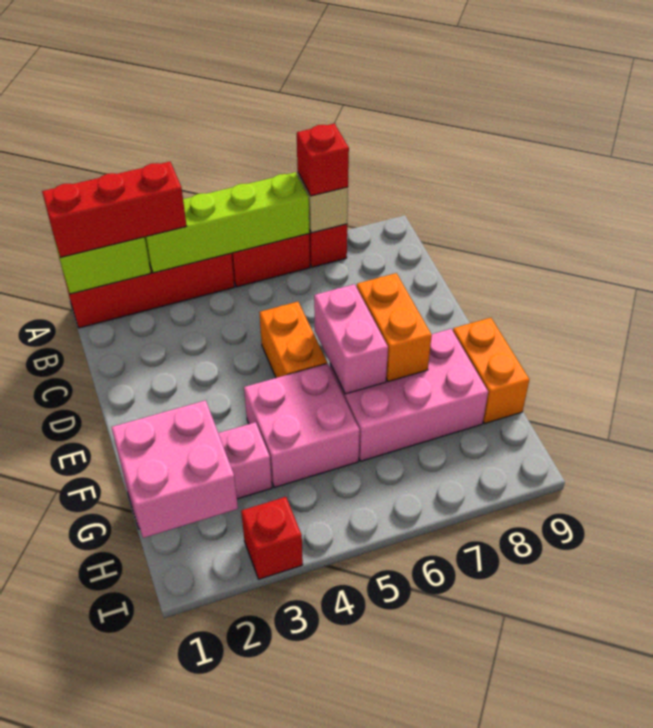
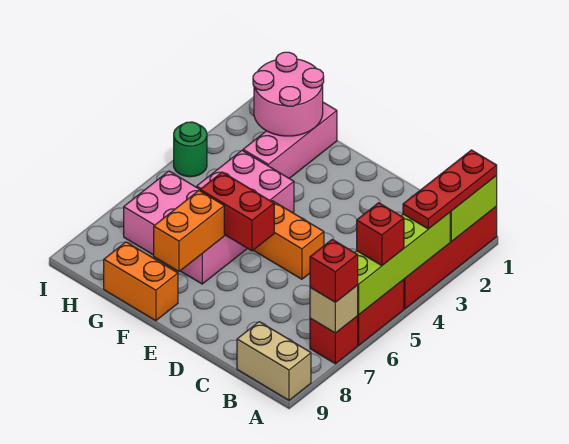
red brick A1:A3 level 3 -> red plate A1:A3 level 3
none -> tan brick A9:B9 level 1
pink brick E6:F6 level 2 -> red brick E6:F6 level 2
orange brick E7:F7 level 2 -> orange brick F7:F8 level 2
pink brick F6:G8 level 1 -> pink brick F6:H7 level 1
pink brick G1:H2 level 2 -> pink round brick G1:H2 level 2
red brick I3 level 1 -> red brick A5 level 3
none -> green round brick I4 level 1

